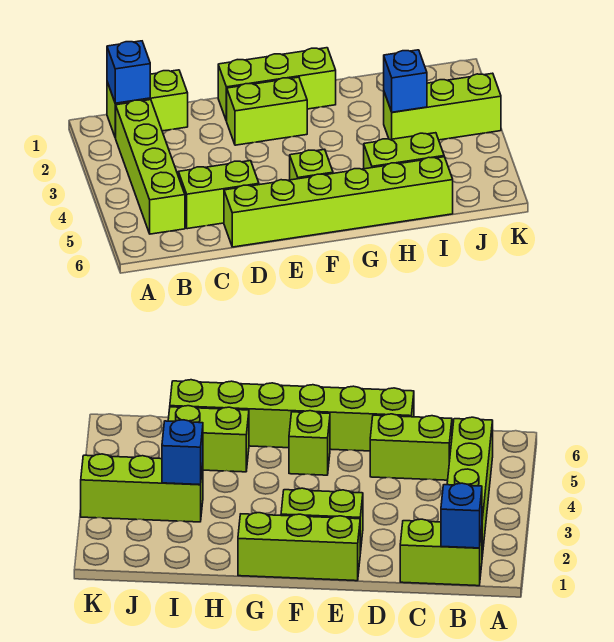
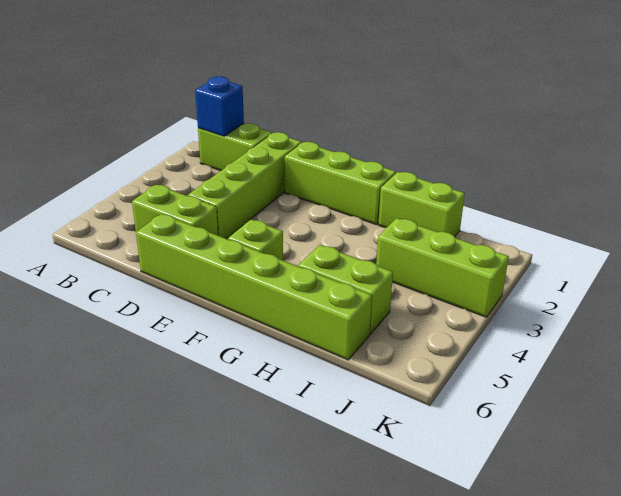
lime brick B2:B5 level 1 -> lime brick D1:D4 level 1
lime brick E2:F2 level 1 -> lime brick H1:I1 level 1
blue brick I3 level 2 -> none

